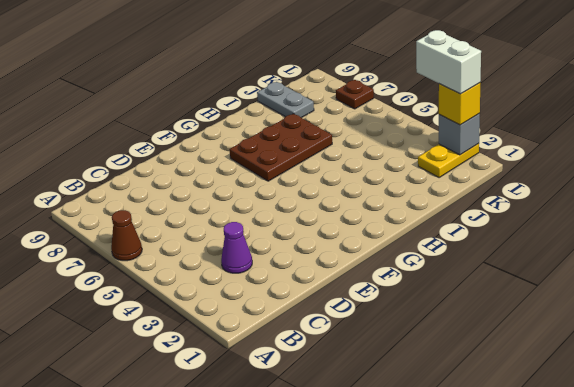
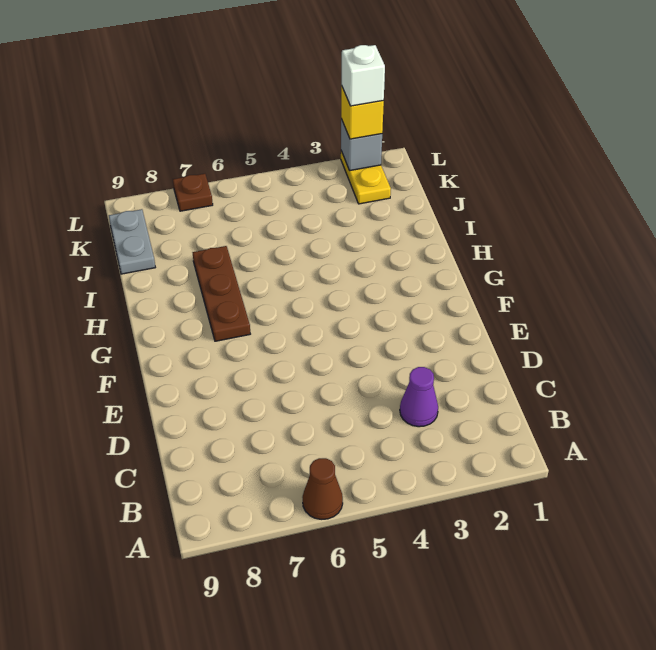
brown plate G6:I7 level 1 -> brown plate G7:I7 level 1
grey plate J8:J9 level 1 -> grey plate J9:K9 level 1
white brick L2:L3 level 4 -> white brick L2 level 4

